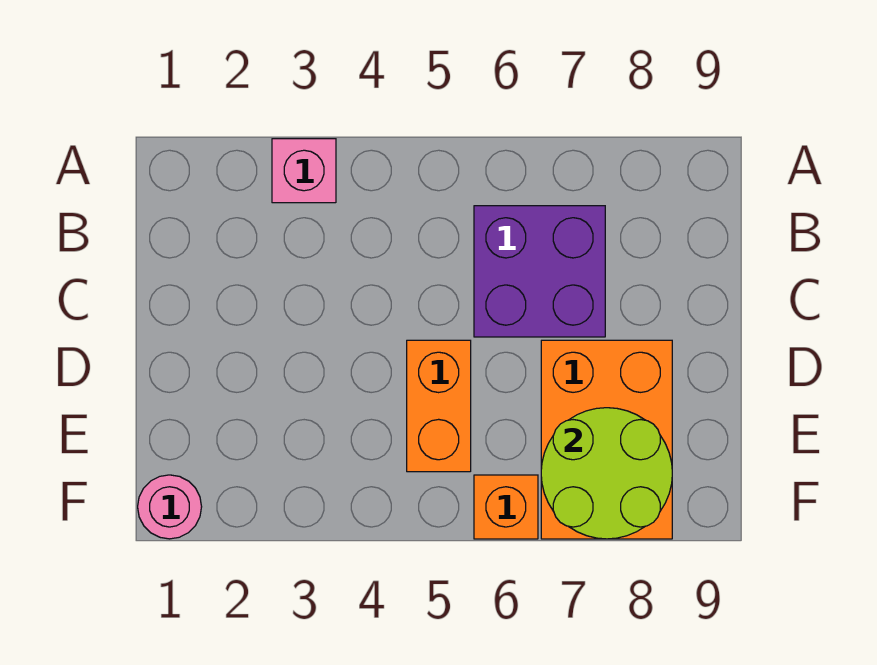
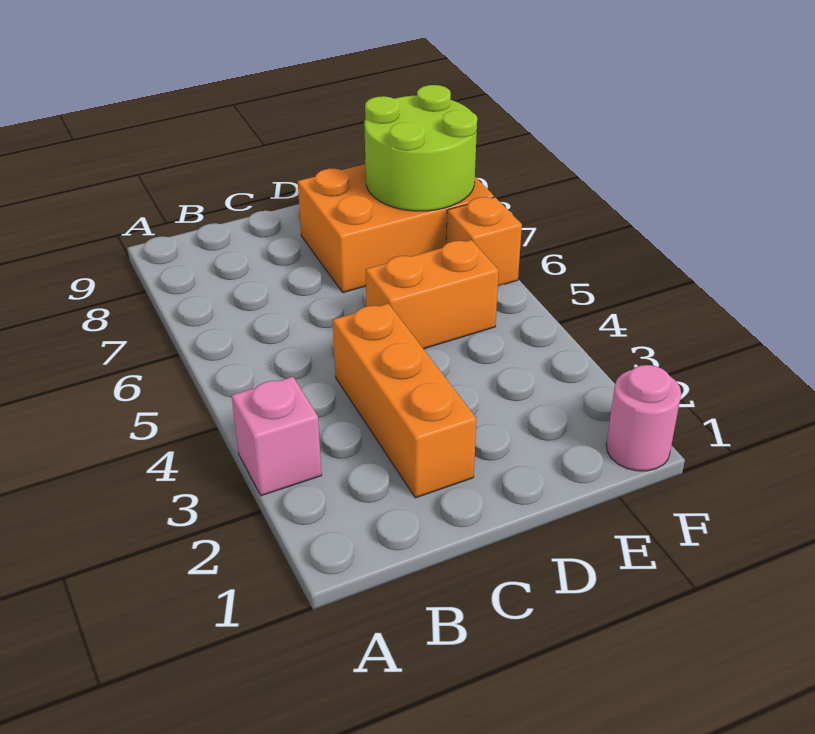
purple brick B6:C7 level 1 -> none
none -> orange brick C2:C4 level 1

